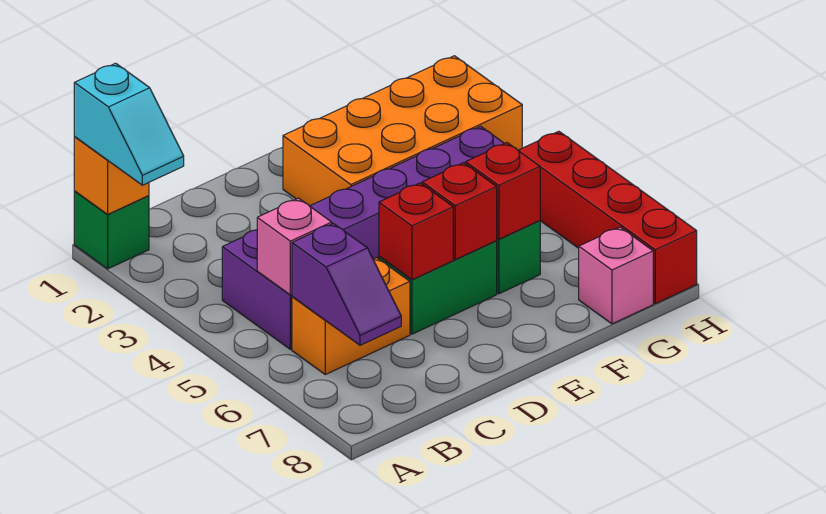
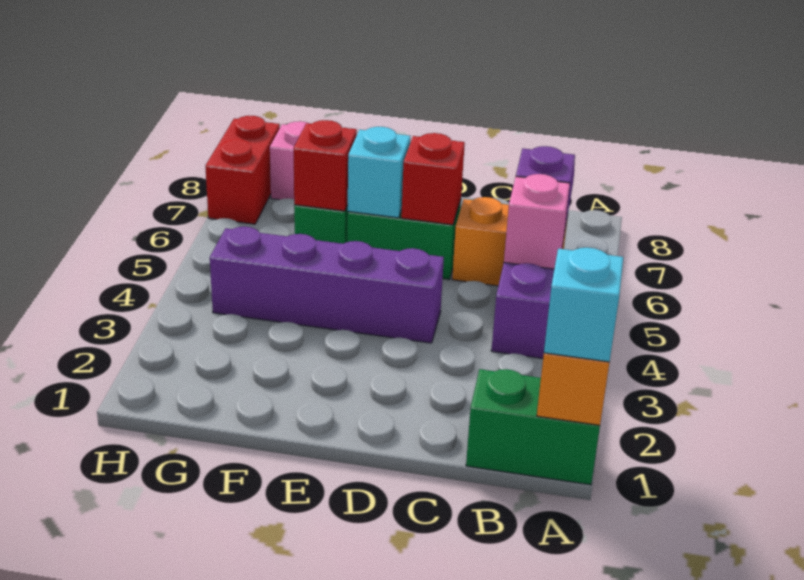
green brick A1 level 1 -> green brick A1:B1 level 1
orange brick E2:H3 level 1 -> none
red brick E6 level 2 -> cyan brick E6 level 2
red brick H5:H8 level 1 -> red brick H7:H8 level 1

